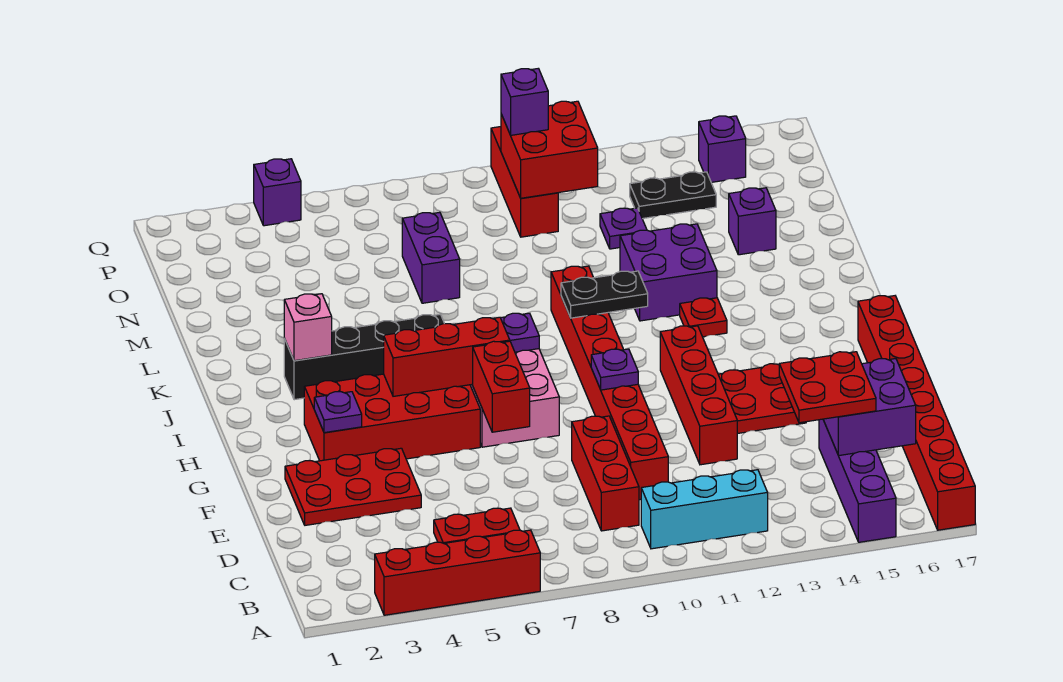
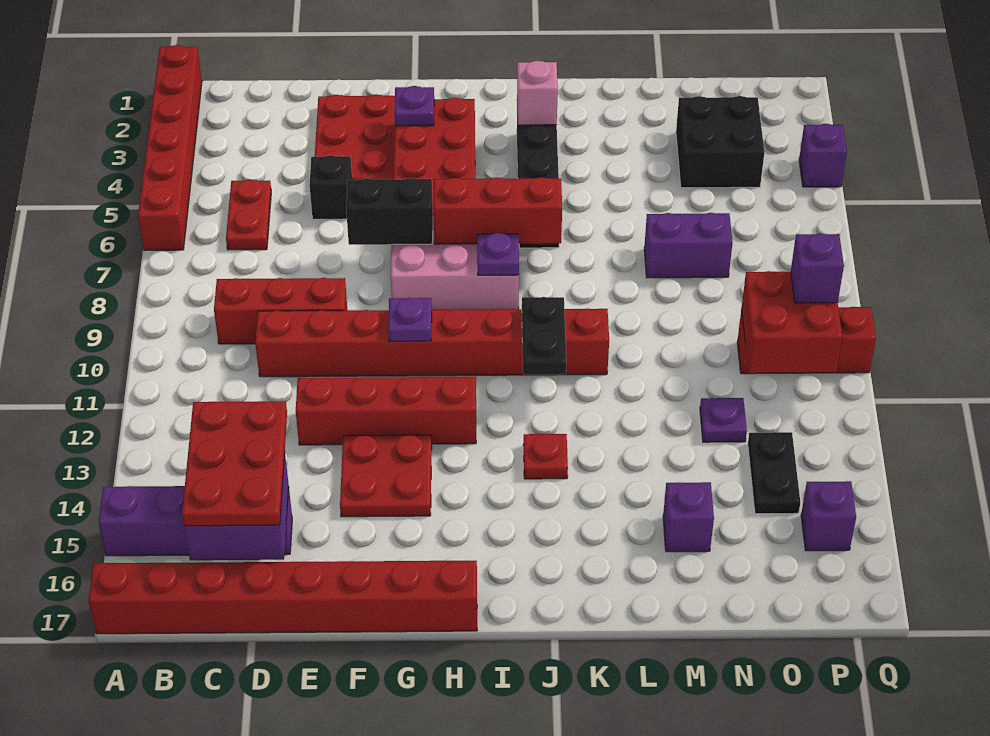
red brick A3:A6 level 1 -> red brick A1:A6 level 1
cyan brick B10:B12 level 1 -> none
red plate C14:D15 level 3 -> red plate C14:D16 level 3
none -> black brick E5 level 1
red brick F7:G7 level 2 -> black brick F7:G7 level 2
red brick H5:H7 level 2 -> red brick H7:J7 level 2
purple brick K12:L13 level 1 -> none
none -> black brick N3:O4 level 1

